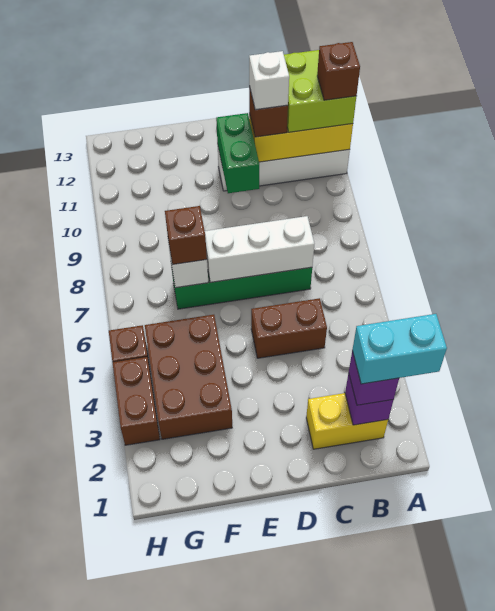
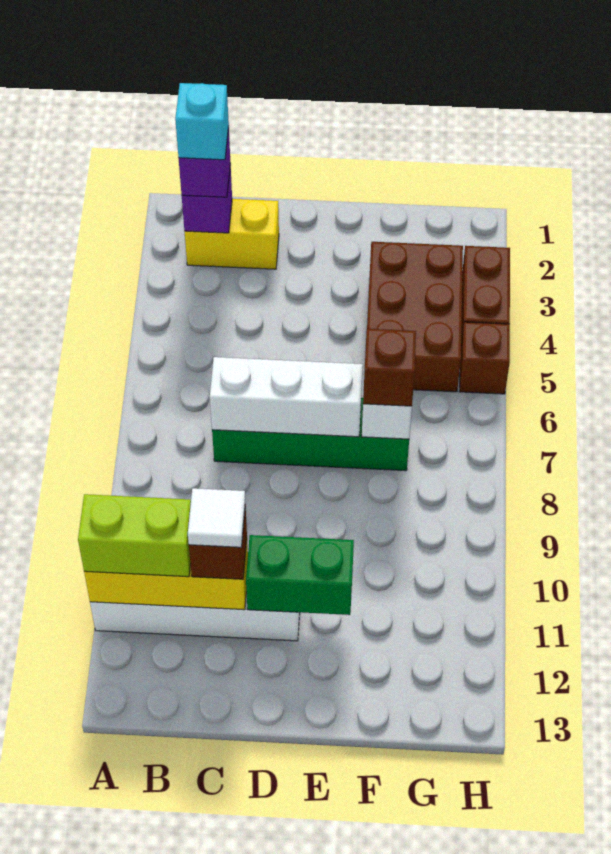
cyan brick A2:B2 level 4 -> cyan brick B2 level 4
lime brick A11:B12 level 3 -> lime brick A11:B11 level 3
brown brick A11 level 4 -> none
brown brick C5:D5 level 1 -> none
white brick C11 level 4 -> white tile C11 level 4
green brick D10:D11 level 2 -> green brick D11:E11 level 2

